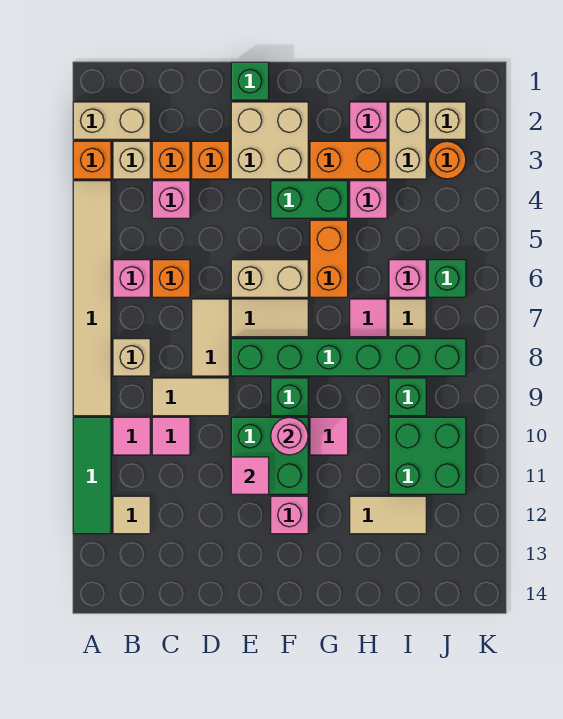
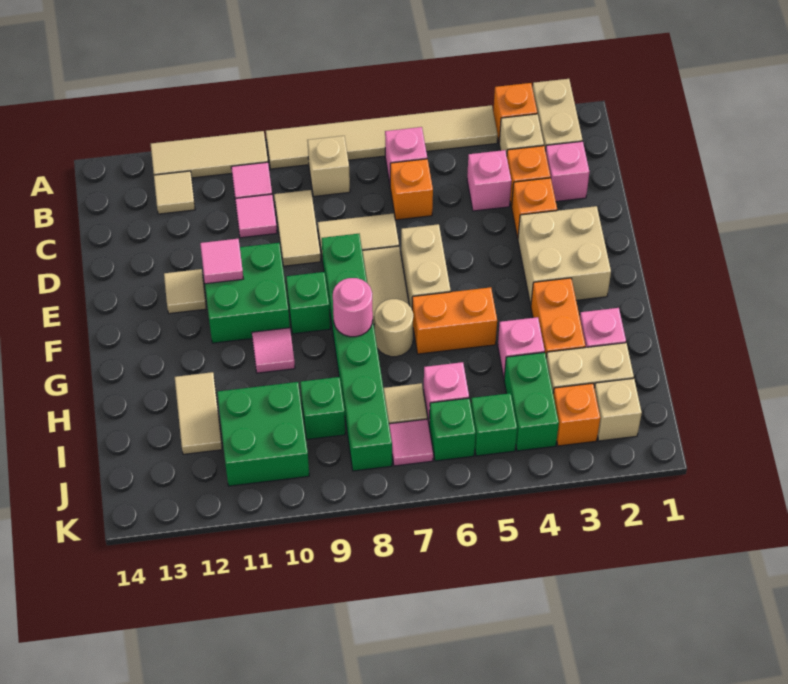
green tile A10:A12 level 1 -> tan tile A10:A12 level 1
green brick E1 level 1 -> green brick J5 level 1
none -> tan tile E12 level 1
green brick F4:G4 level 1 -> green brick I4:J4 level 1
pink round brick F10 level 2 -> pink round brick G8 level 2
pink brick F12 level 1 -> pink brick C2 level 1
none -> tan round brick G7 level 1
pink tile H7 level 1 -> pink tile J7 level 1
orange round brick J3 level 1 -> orange brick J3 level 1

